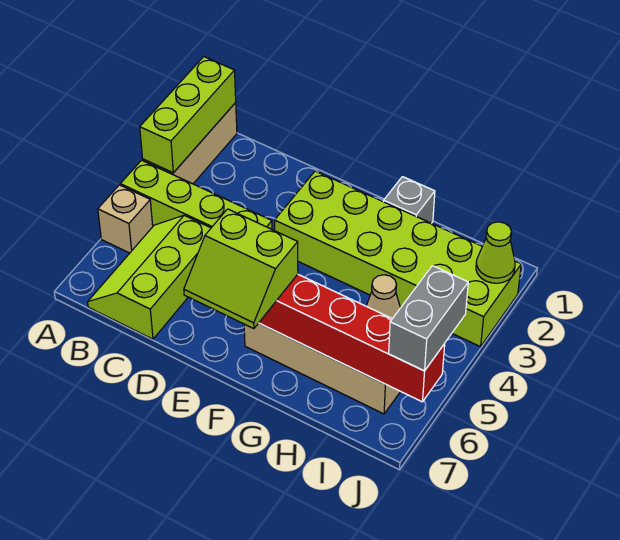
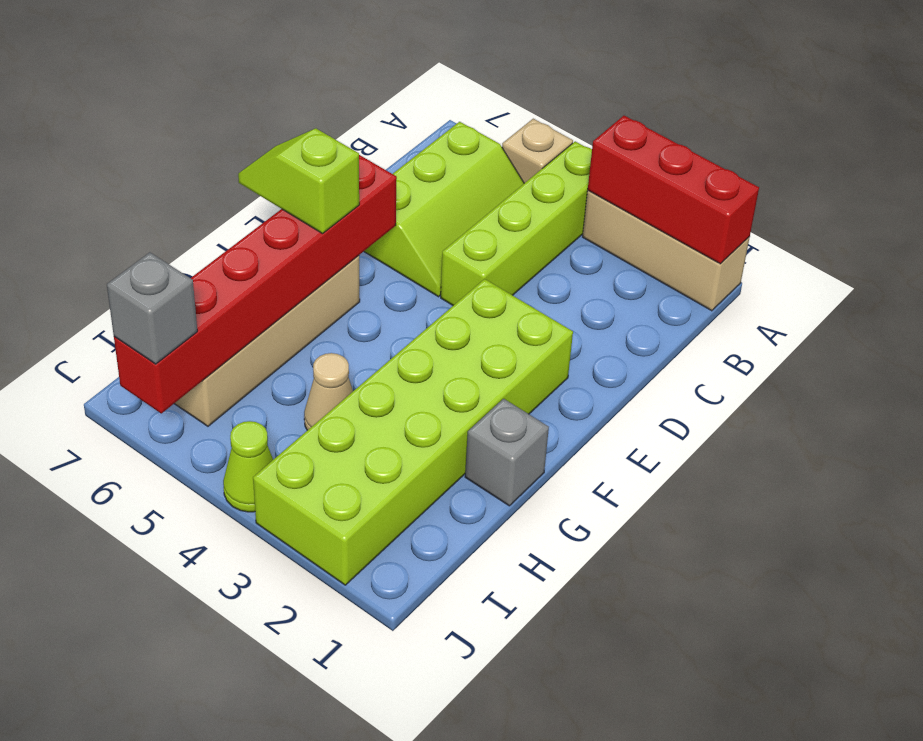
lime brick A1:A3 level 2 -> red brick A1:A3 level 2
lime slope B5:C7 level 1 top C -> lime slope B5:D6 level 1 top 6
lime slope E6:F7 level 3 top 6 -> lime slope F6:F7 level 3 top 6
lime cone J2 level 2 -> lime cone J4 level 1
grey brick J5:J6 level 3 -> grey brick J6 level 3

